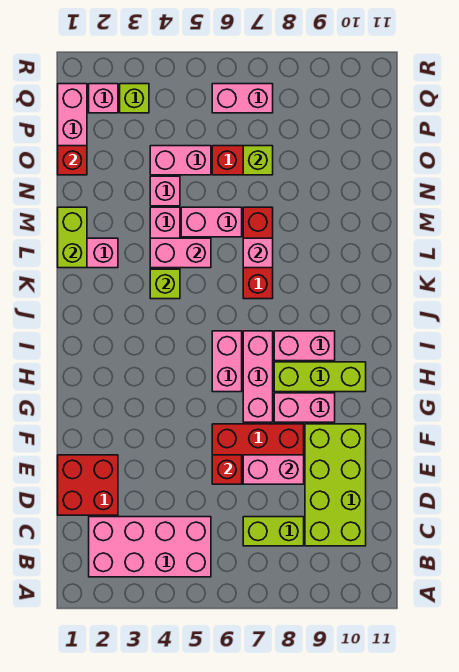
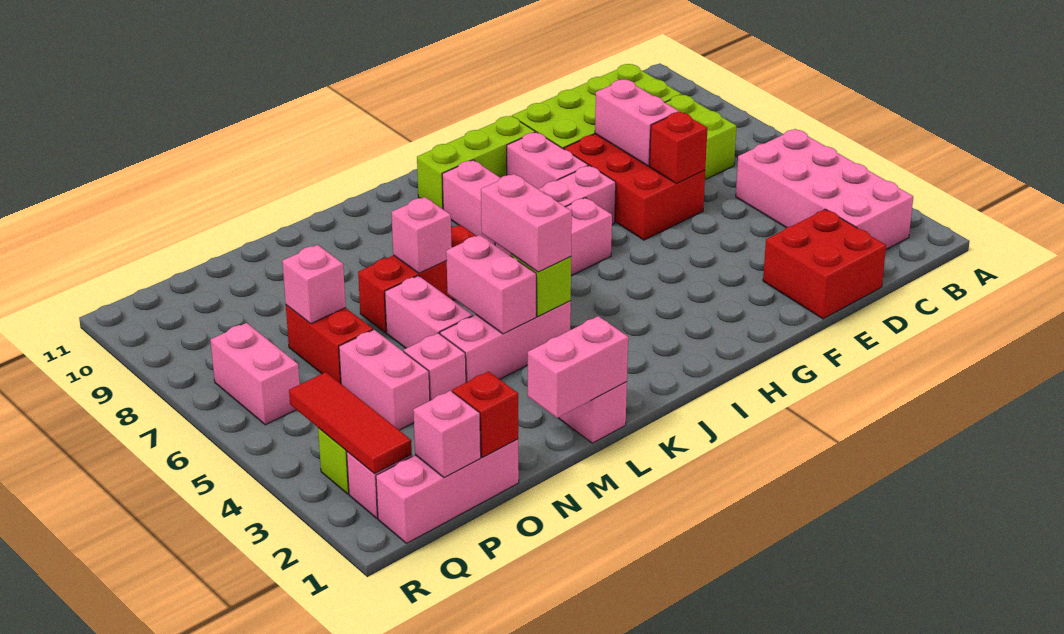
lime brick H8:H10 level 1 -> lime brick G10:I10 level 1
none -> pink brick K4:K5 level 3
lime brick L1:M1 level 2 -> pink brick L1:M1 level 2
lime brick O7 level 2 -> pink brick O7 level 2
none -> pink brick P1 level 2
none -> red tile Q2:Q4 level 2

